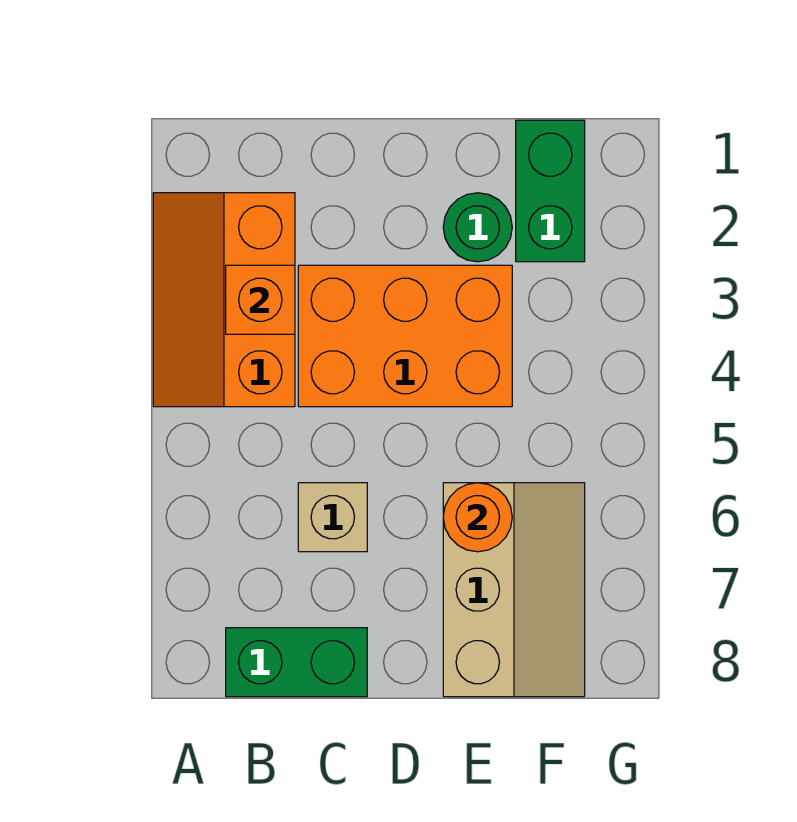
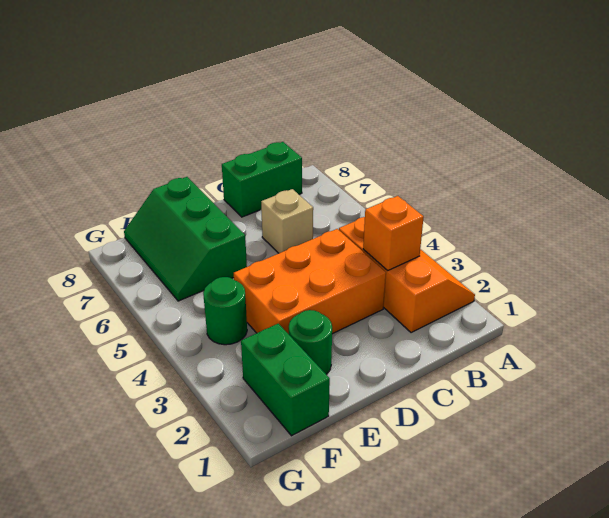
tan slope E6:F8 level 1 top E -> green slope E6:F8 level 1 top E
orange round brick E6 level 2 -> none
none -> green round brick F4 level 1

